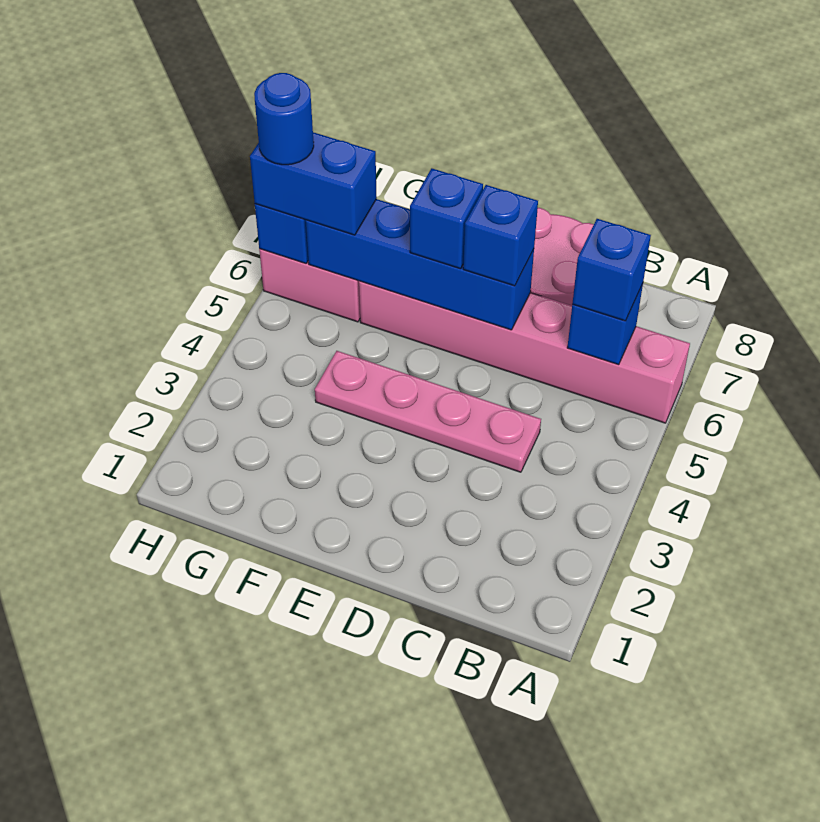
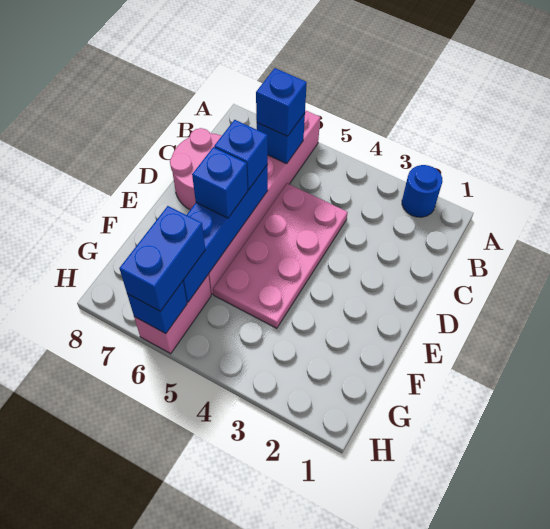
pink plate C4:F4 level 1 -> pink plate C4:F5 level 1
blue round brick H6 level 4 -> blue round brick A2 level 1

